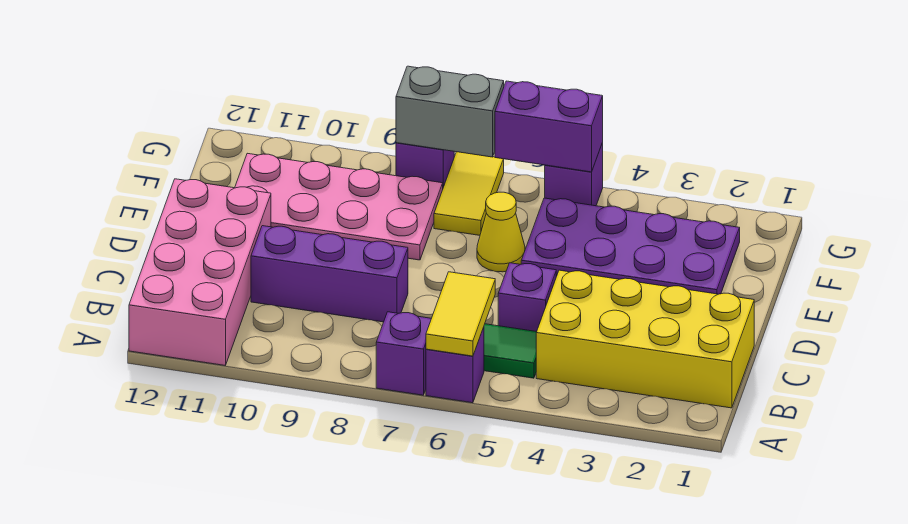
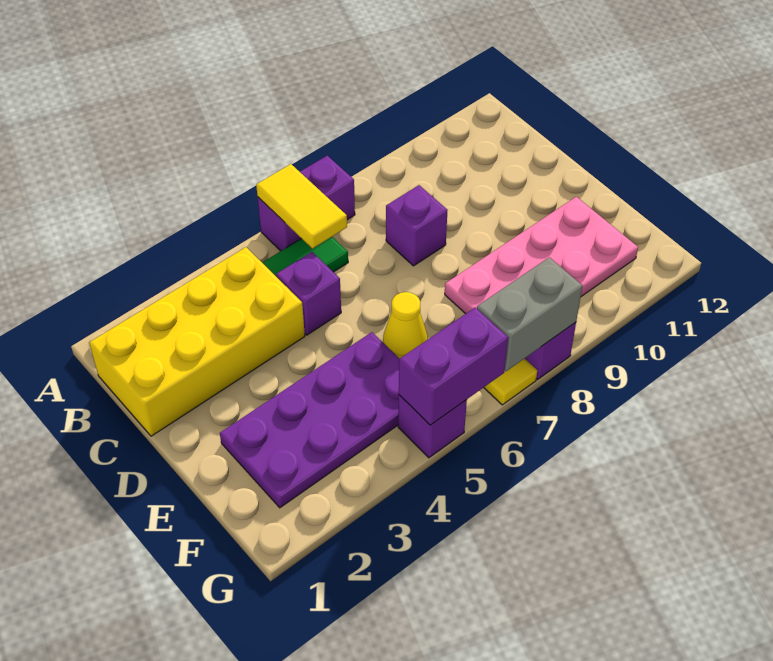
pink brick A11:D12 level 1 -> none
purple brick C8:C10 level 1 -> purple brick C8 level 1

